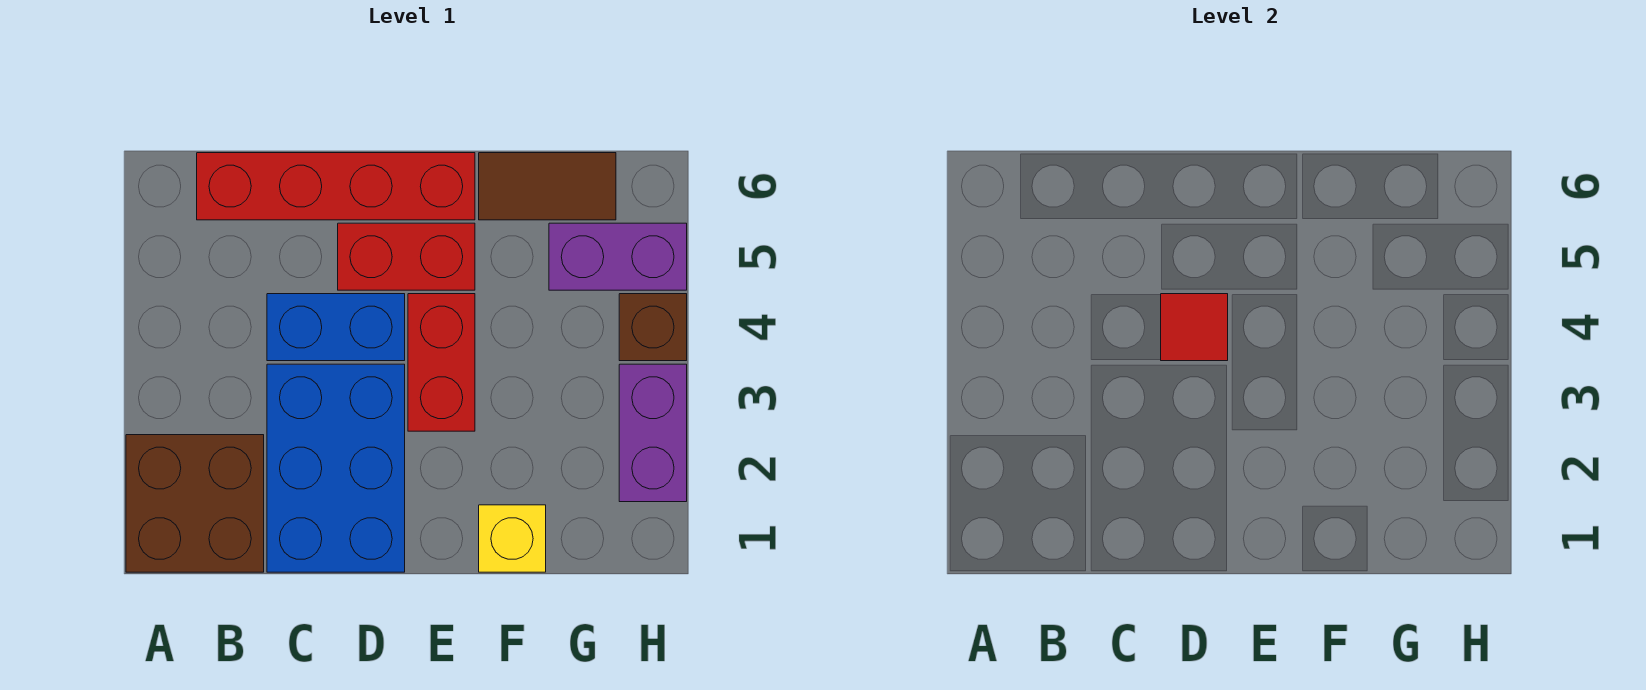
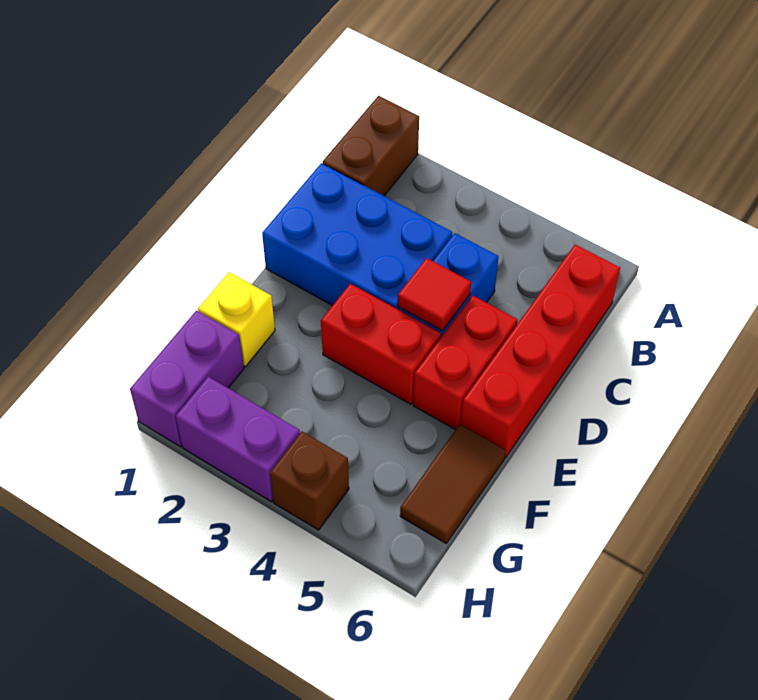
brown brick A1:B2 level 1 -> brown brick A1:B1 level 1
purple brick G5:H5 level 1 -> purple brick G1:H1 level 1

